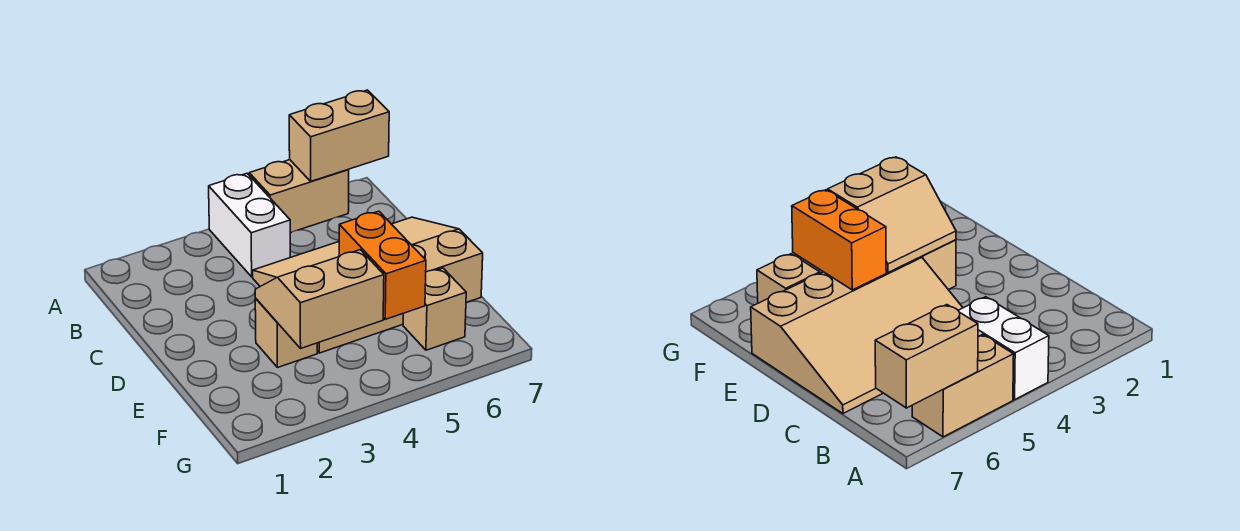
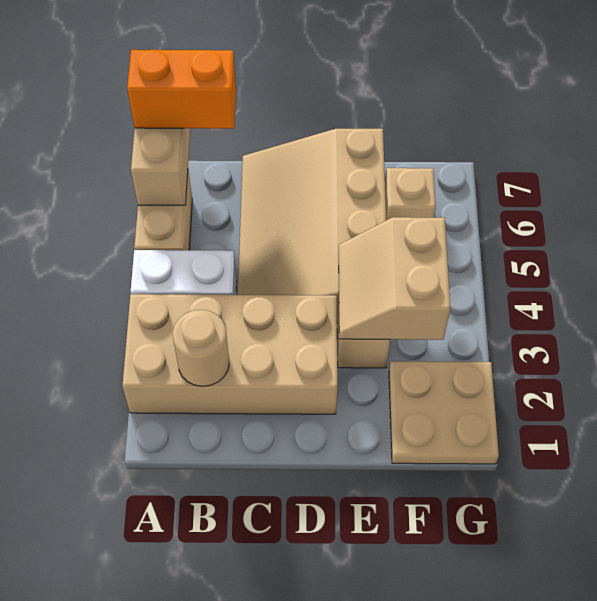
none -> tan brick A2:D3 level 1
none -> tan round brick B2 level 2
orange brick E5:F5 level 2 -> orange brick A7:B7 level 3
none -> tan plate F1:G2 level 1

